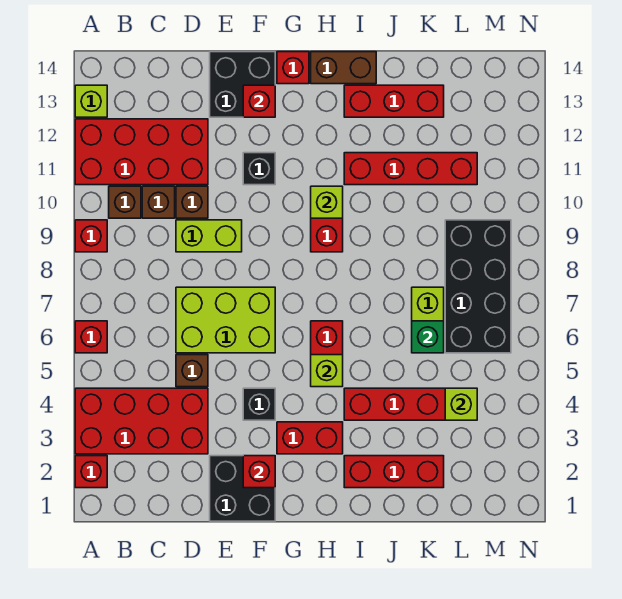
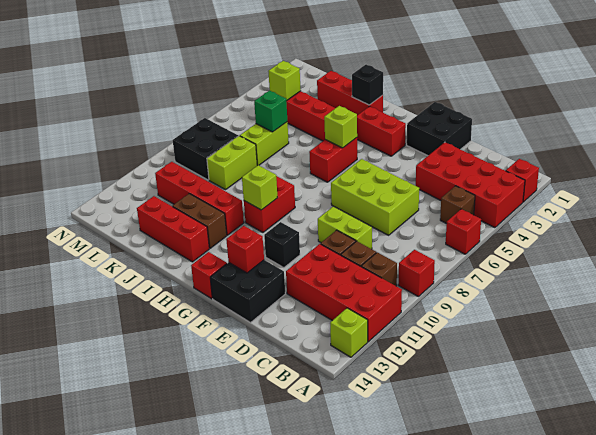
brown brick D5 level 1 -> brown brick B5 level 1
red brick F2 level 2 -> none
black brick F4 level 1 -> black brick I2 level 2
brown brick H14:I14 level 1 -> brown brick I12:J12 level 1
none -> lime brick K8:K9 level 1
black brick L6:M9 level 1 -> black brick L8:M9 level 1

